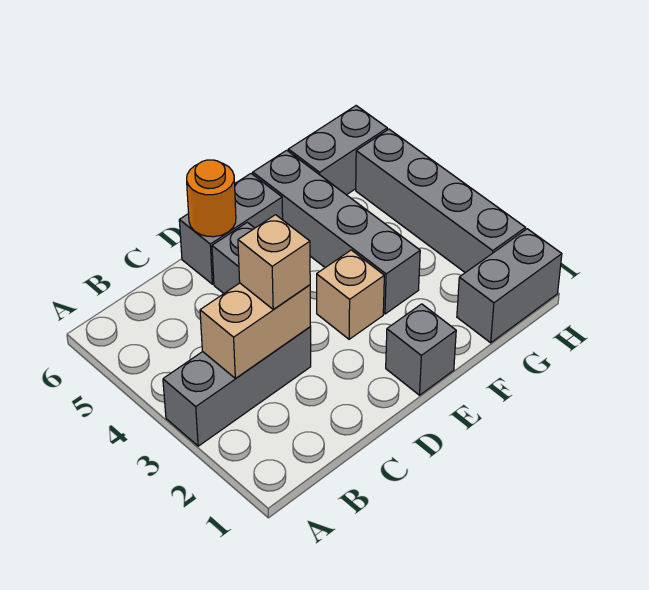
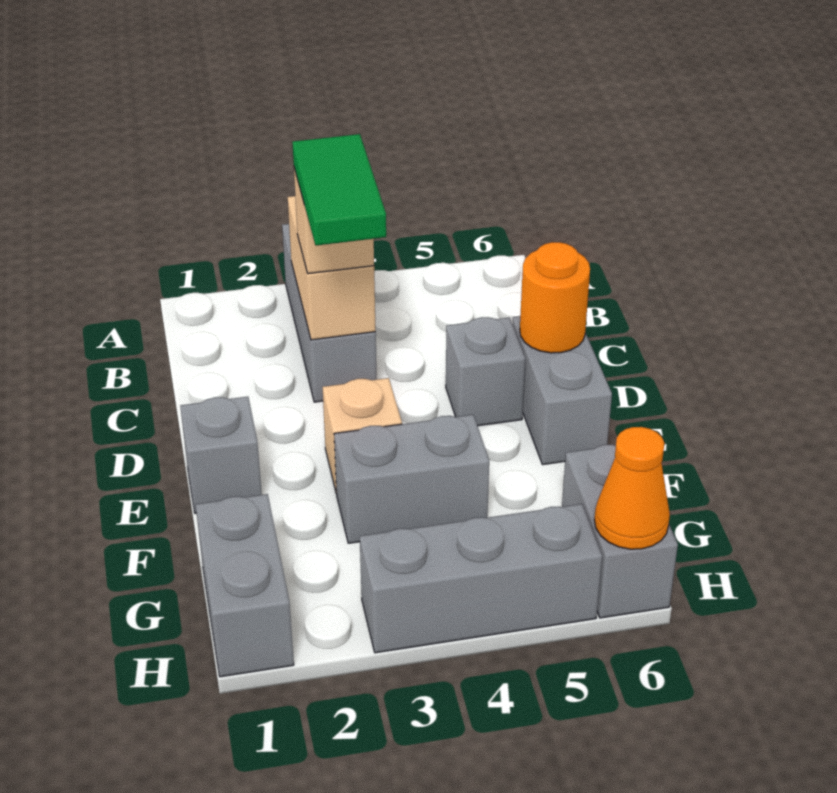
none -> green tile C3:D3 level 4
grey brick F3:F6 level 1 -> grey brick F3:F4 level 1
grey brick H2:H5 level 1 -> grey brick H3:H5 level 1
none -> orange cone H6 level 2

